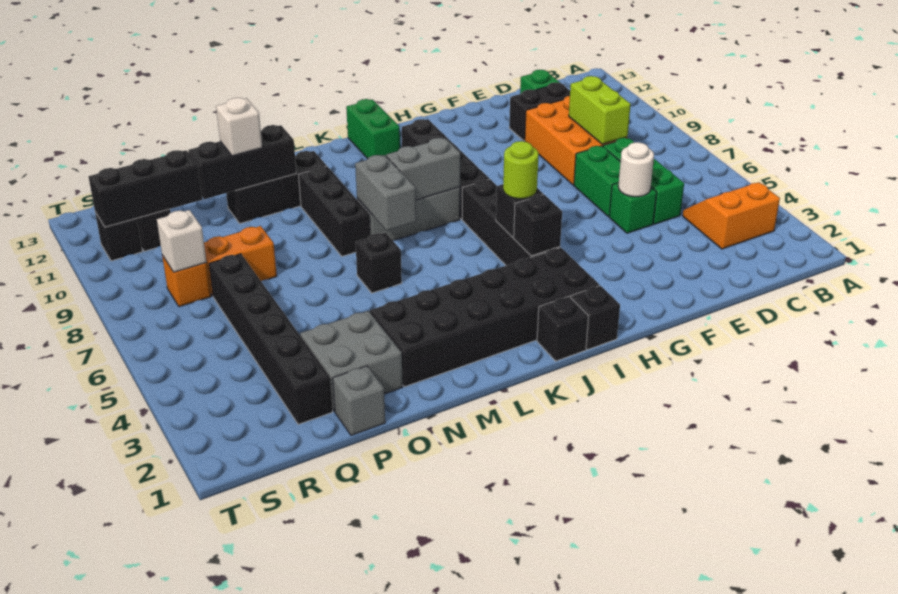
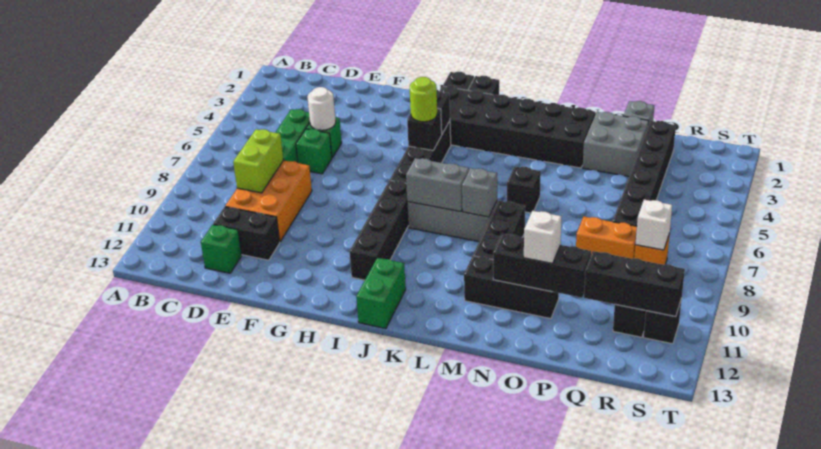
orange slope B3:C4 level 1 top 3 -> none
green brick E6:E7 level 1 -> green brick E6 level 1
grey brick L7:L8 level 2 -> grey brick L8 level 2

